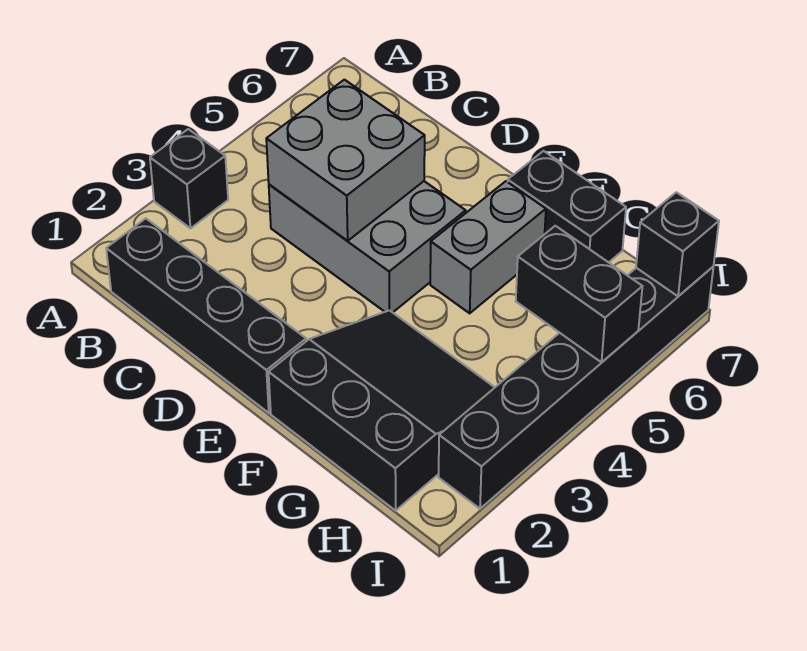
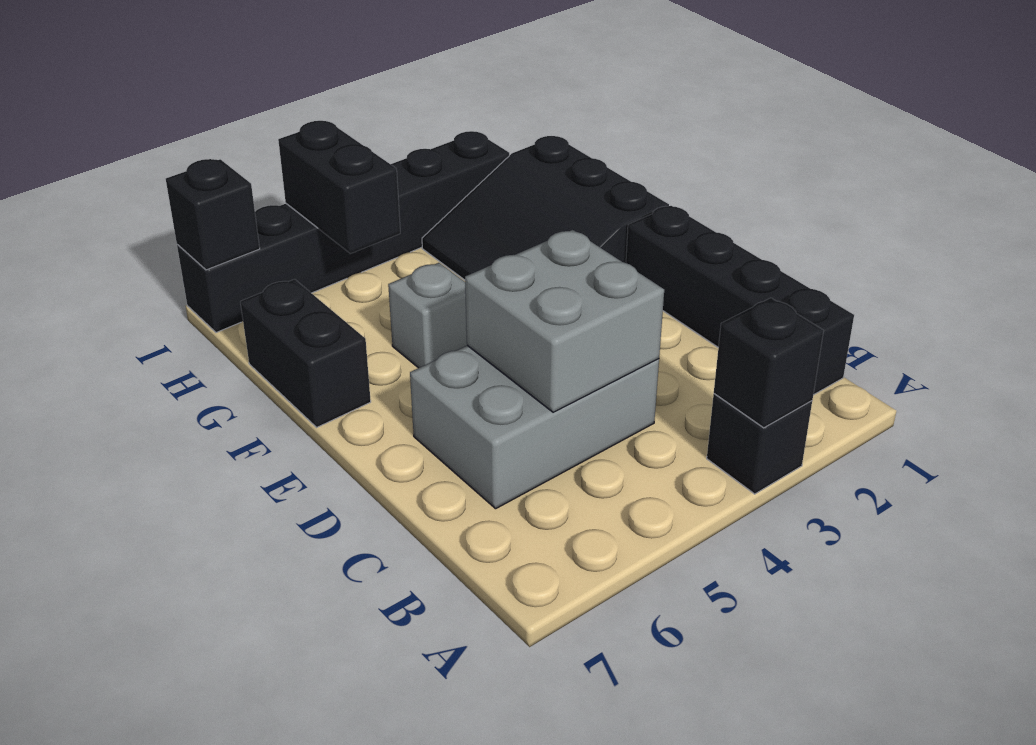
none -> black brick A3 level 2
grey brick C4:E5 level 1 -> grey brick C4:D6 level 1
grey brick F5:F6 level 1 -> grey brick F5 level 1

